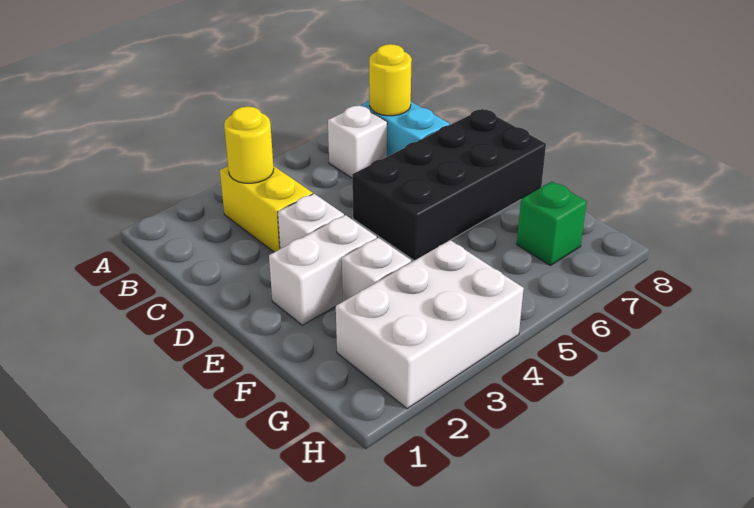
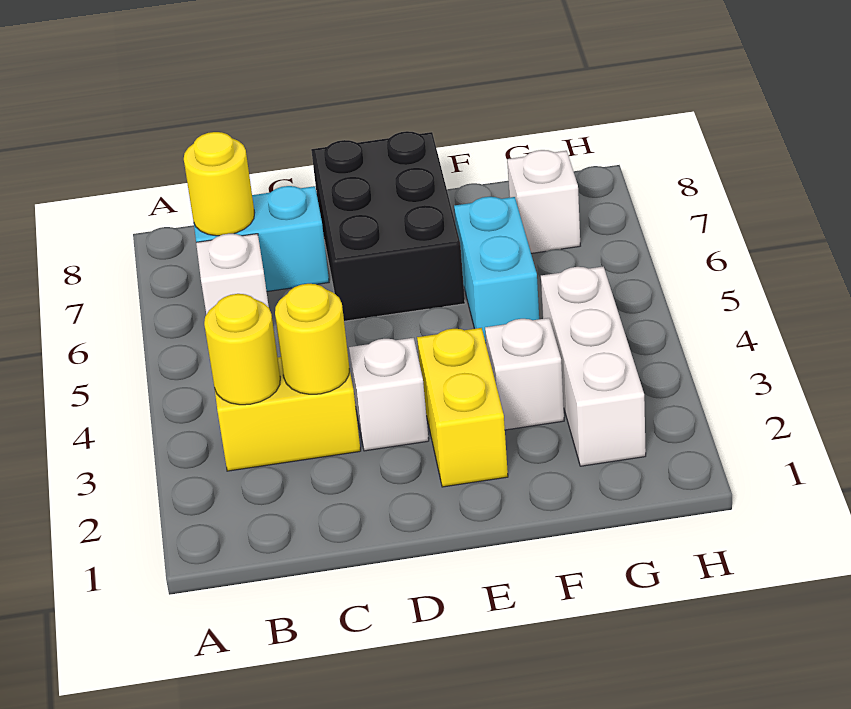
none -> yellow round brick C3 level 2
black brick D5:E8 level 1 -> black brick D6:E8 level 1
white brick E2:E3 level 1 -> yellow brick E2:E3 level 1
none -> cyan brick F5:F6 level 1
white brick G2:H4 level 1 -> white brick G2:G4 level 1
green brick G7 level 1 -> white brick G7 level 1

